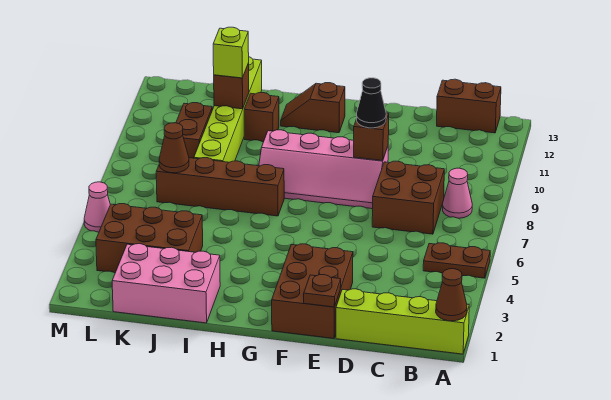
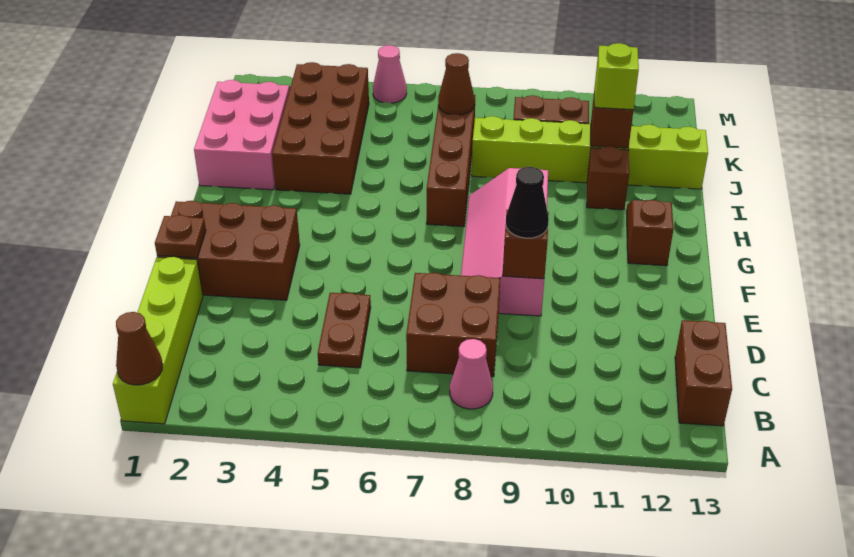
brown plate A5:B5 level 1 -> brown plate C5:D5 level 1
brown brick J3:L4 level 1 -> brown brick I3:L4 level 1

